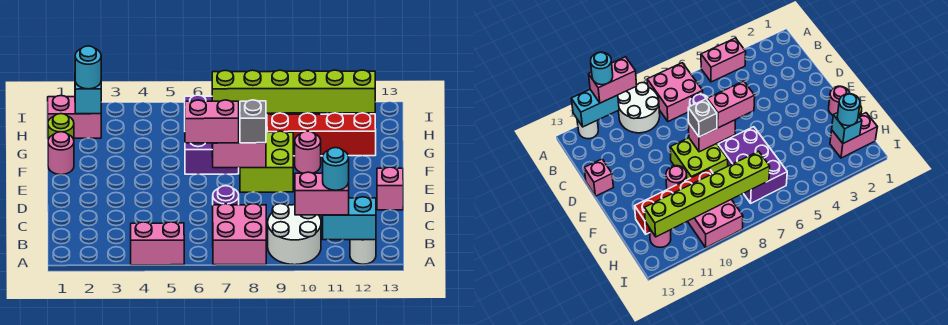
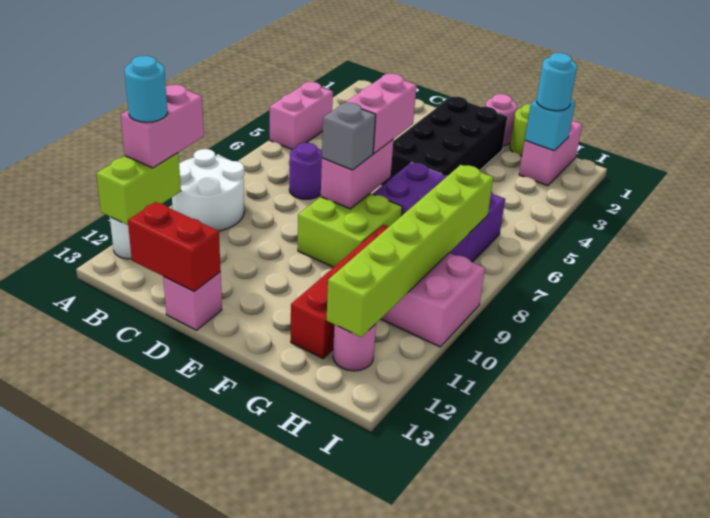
pink brick A7:B8 level 1 -> none
cyan brick A11:A12 level 2 -> lime brick A11:A12 level 2
none -> red brick C13:D13 level 2
none -> black brick E2:F5 level 1
pink round brick F10 level 1 -> none

